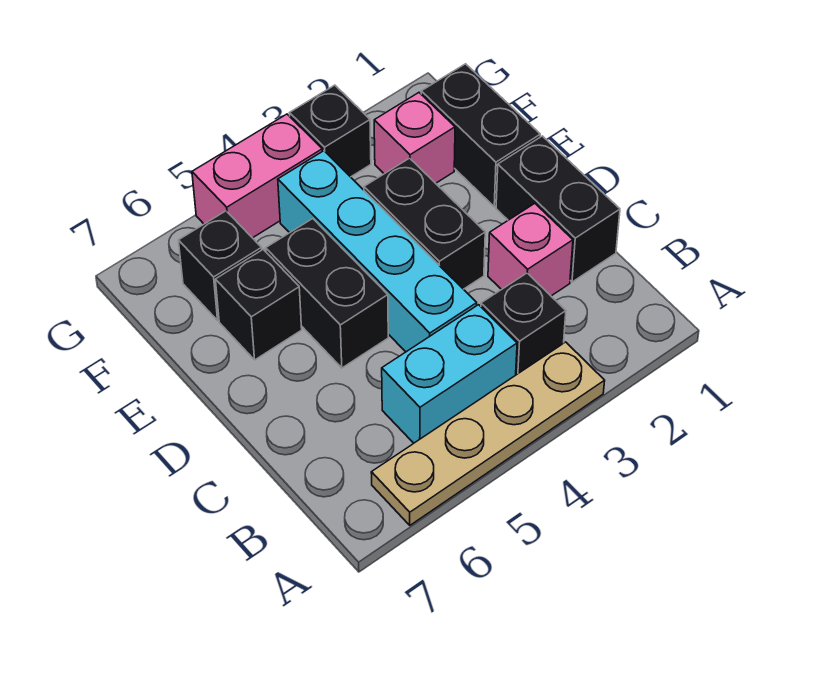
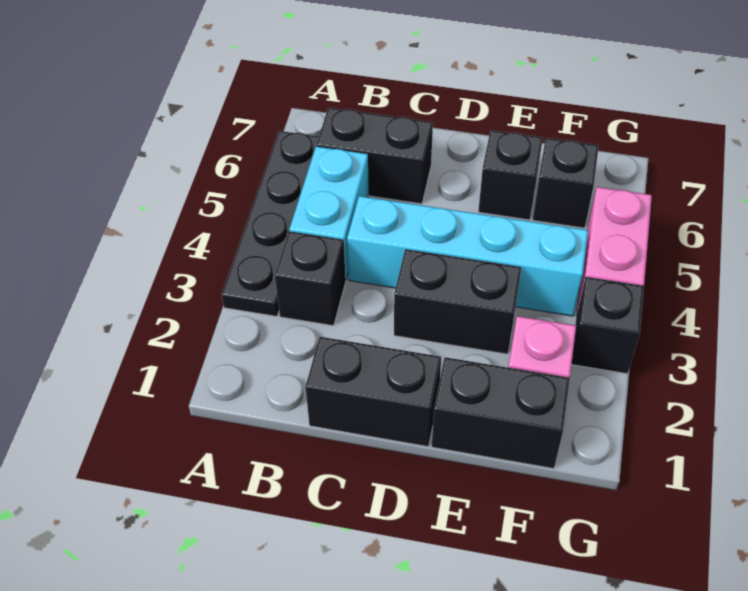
tan plate A3:A6 level 1 -> black plate A3:A6 level 1
pink brick C2 level 1 -> none
black brick D5:E5 level 1 -> black brick B6:C6 level 1

